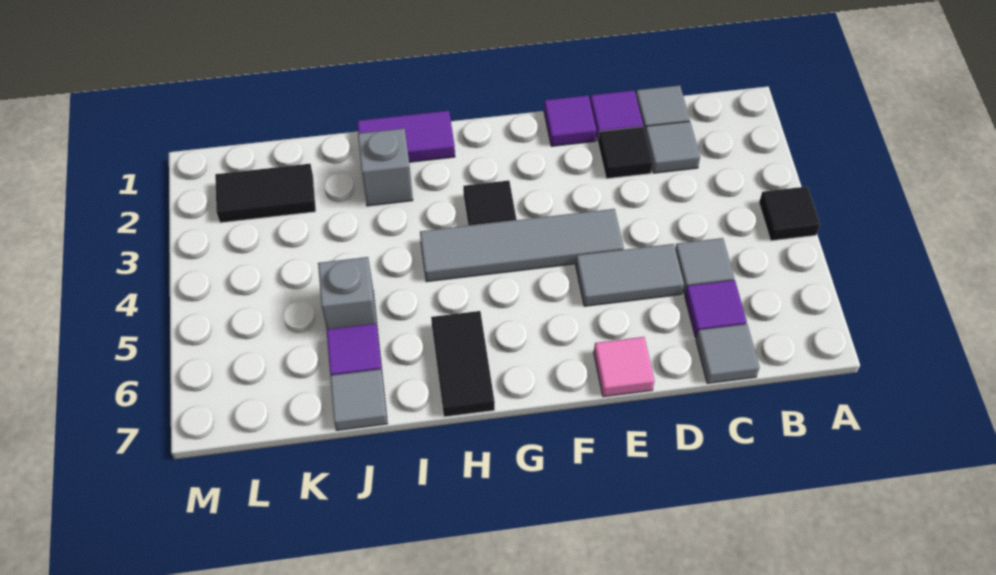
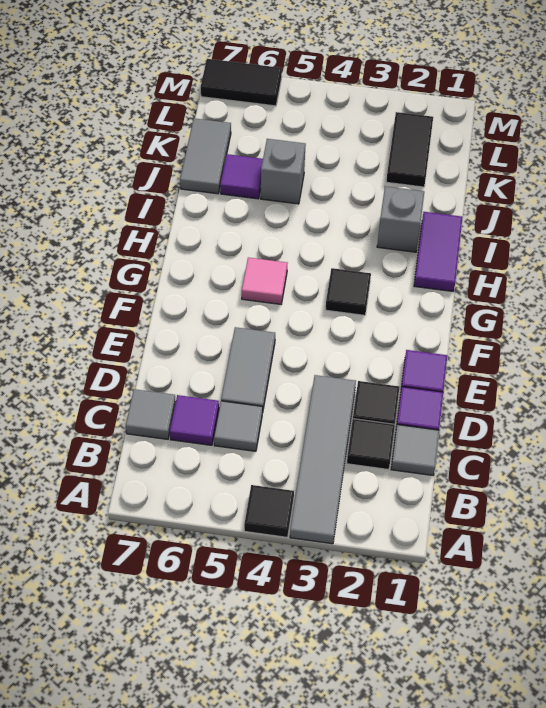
grey tile C2 level 1 -> black tile C2 level 1
grey tile E4:H4 level 1 -> grey tile A3:D3 level 1
pink tile E7 level 1 -> pink tile G5 level 1
black tile H6:H7 level 1 -> black tile M6:M7 level 1
grey tile J7 level 1 -> grey tile J7:K7 level 1

